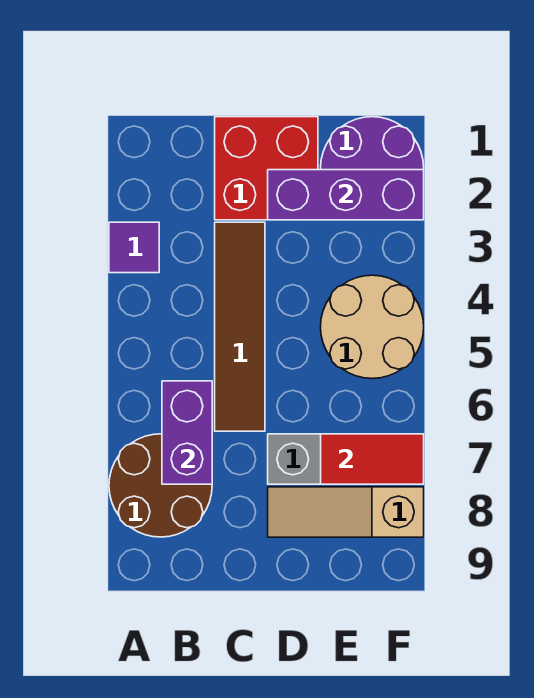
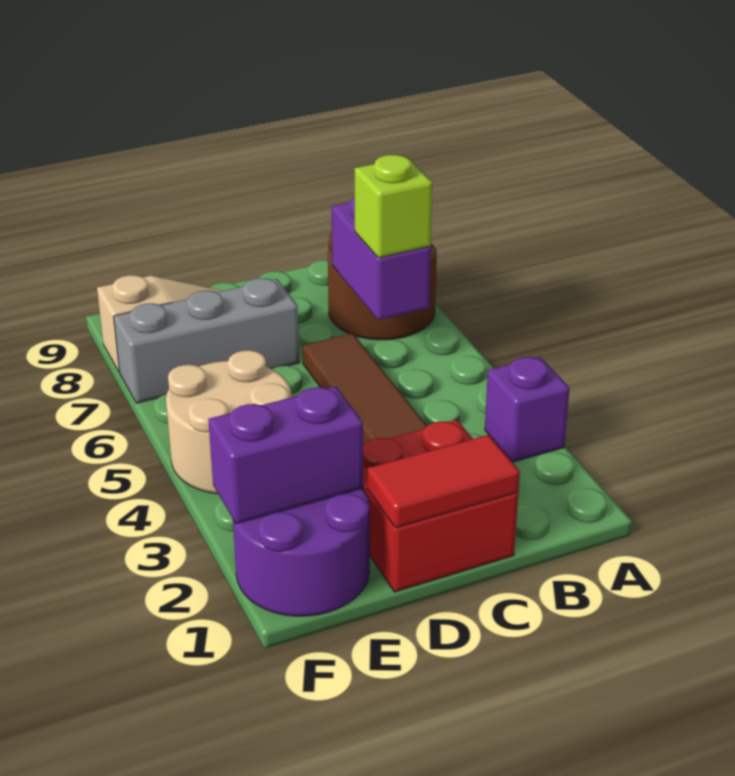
purple tile A3 level 1 -> purple brick A3 level 1
none -> lime brick B6 level 3
purple brick D2:F2 level 2 -> purple brick E2:F2 level 2
red tile E7:F7 level 2 -> red tile C1:D1 level 2

